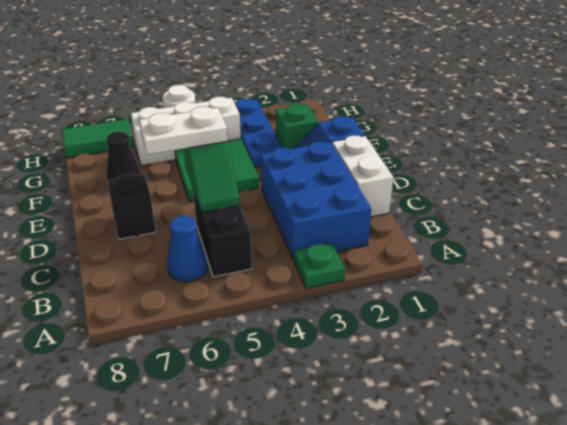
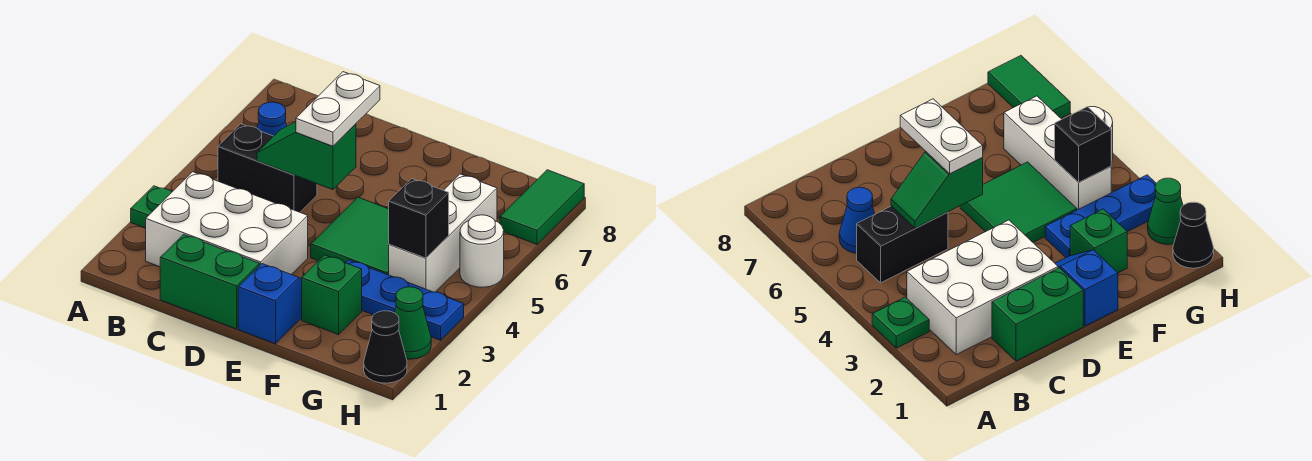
blue brick B2:D3 level 1 -> white brick B2:D3 level 1
white brick C1:D1 level 1 -> green brick C1:D1 level 1
black brick D7 level 1 -> black brick G4 level 2
black cone F7 level 1 -> black cone H1 level 1
none -> green cone H2 level 1

